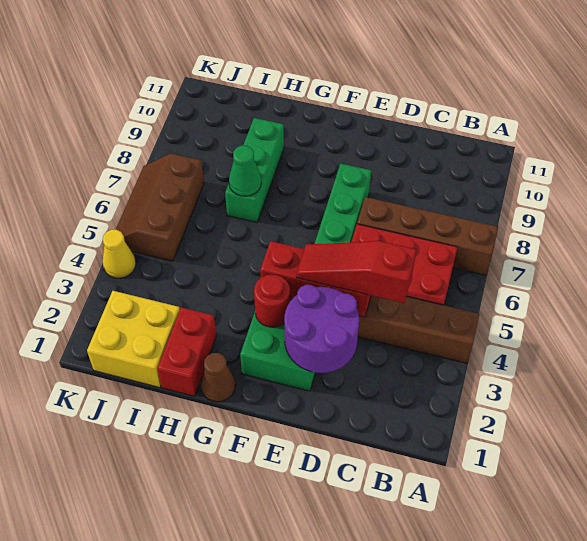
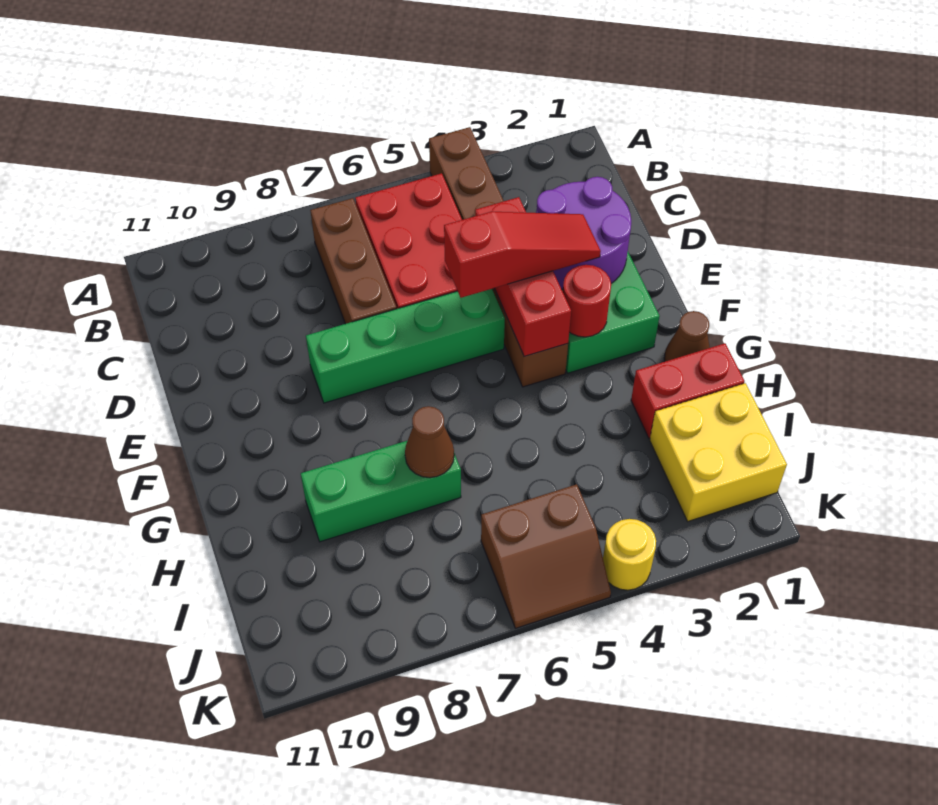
brown brick A7:D7 level 1 -> brown brick B7:D7 level 1
red slope C4:E4 level 3 top C -> red slope E3:E5 level 3 top 5
green cone H7 level 2 -> brown cone H7 level 2
brown slope J5:K7 level 1 top J -> brown slope J5:K6 level 1 top J
yellow cone K4 level 1 -> yellow round brick K4 level 1

